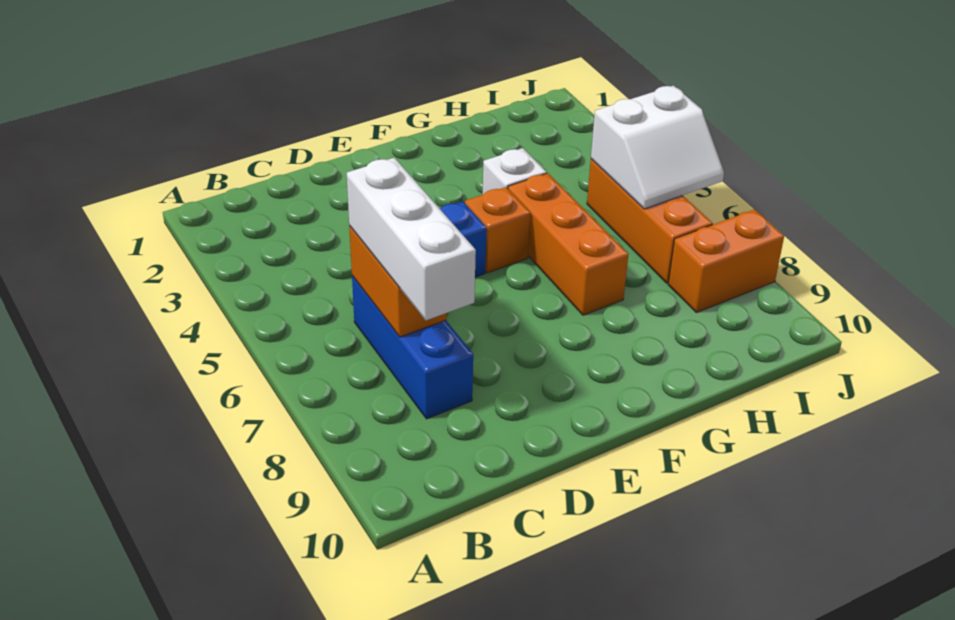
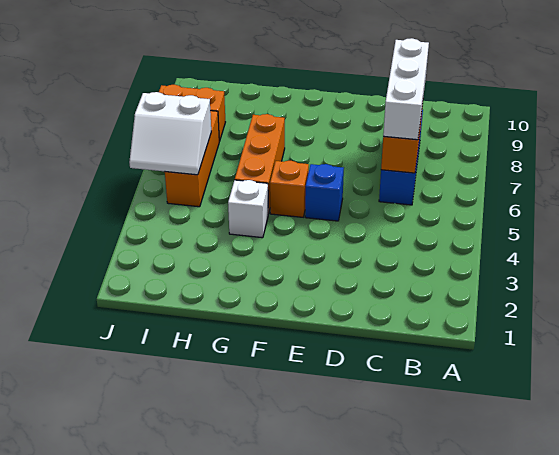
white slope I5:J6 level 2 top 5 -> white slope I5:J6 level 2 top 6

